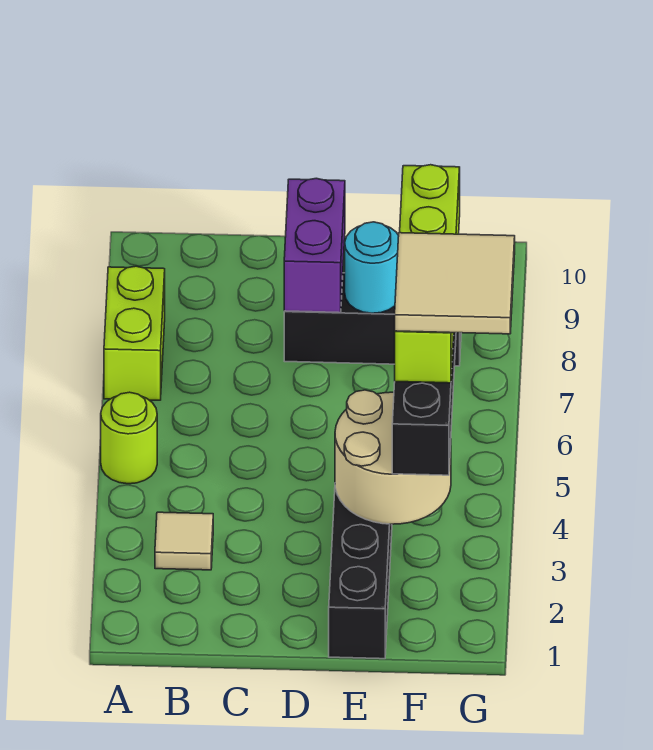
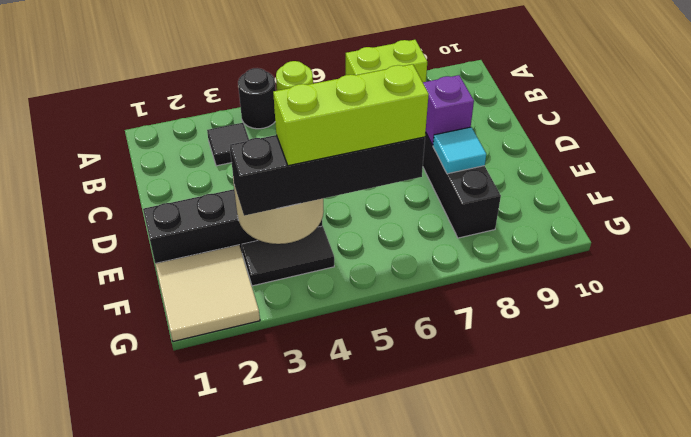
none -> black round brick A4 level 1
tan tile B3 level 1 -> black tile B3 level 1
purple brick D8:D9 level 2 -> purple brick D8 level 2
cyan round brick E8 level 2 -> cyan tile E8 level 2
none -> black tile F3:F4 level 1
lime brick F4:F7 level 4 -> lime brick F4:F6 level 4
tan tile F4:G5 level 5 -> tan tile F1:G2 level 1

